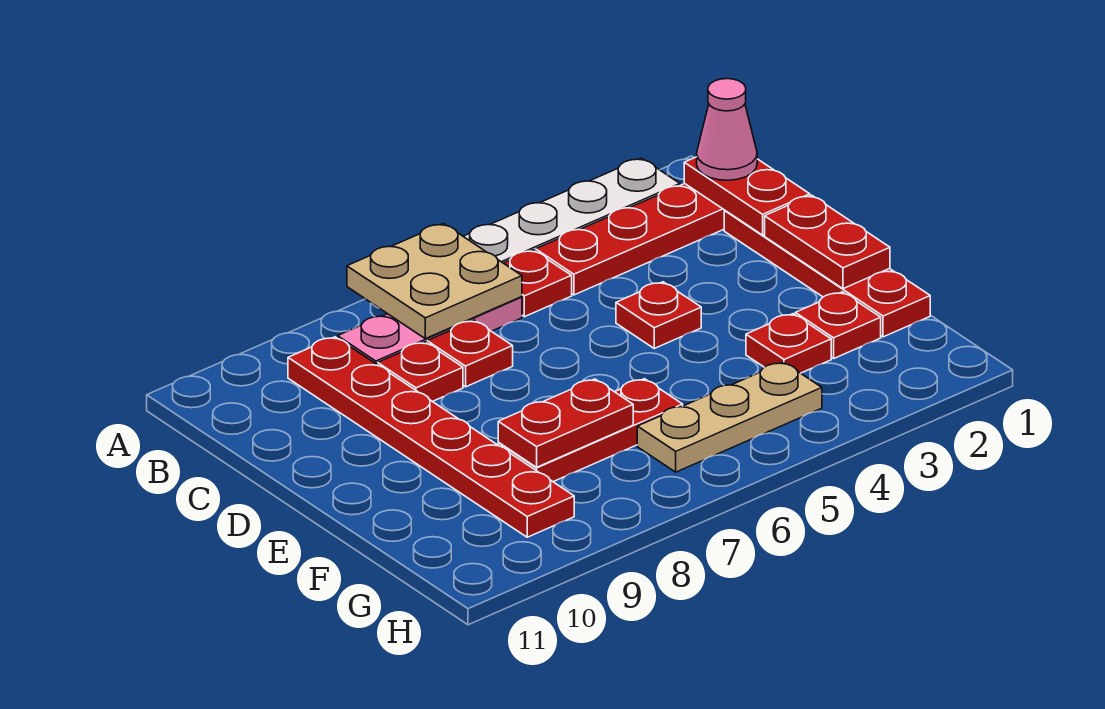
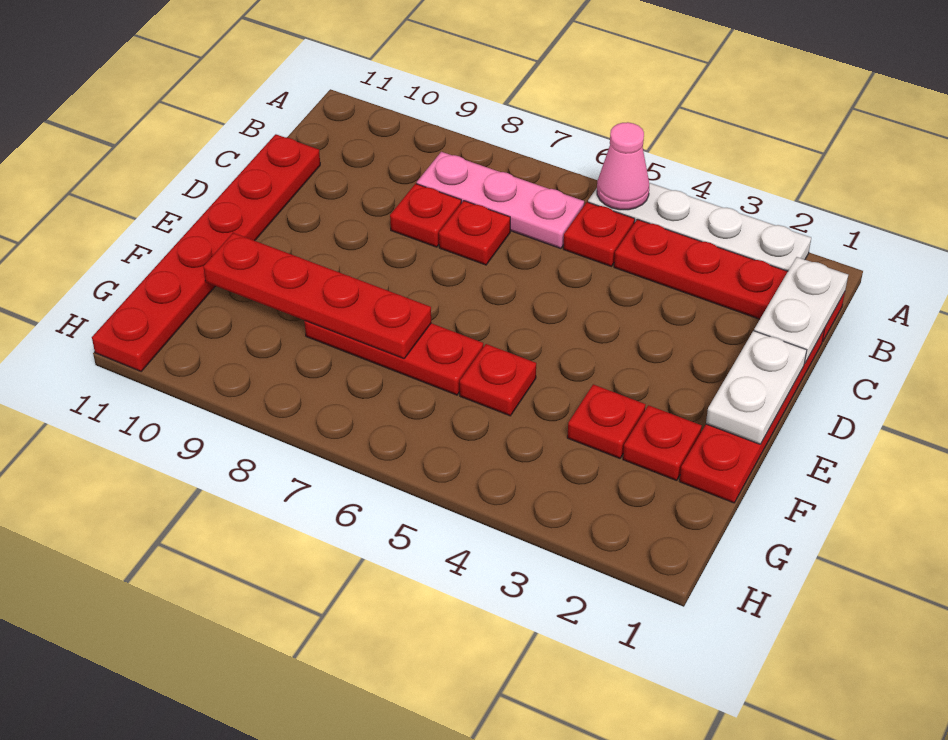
tan plate A6:B7 level 2 -> none
red plate B1:C1 level 2 -> white plate B1:C1 level 2
pink cone B1 level 3 -> pink cone A5 level 2
red plate B9:G9 level 1 -> red plate C11:H11 level 1
red plate D1:E1 level 2 -> white plate D1:E1 level 2
red plate D4 level 1 -> red plate F5 level 1
red plate F7:F8 level 2 -> red plate F7:F10 level 2
tan plate G4:G6 level 1 -> none

